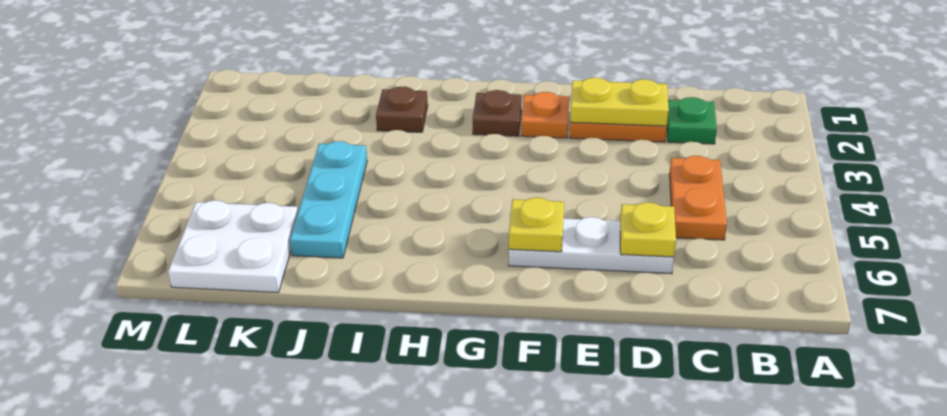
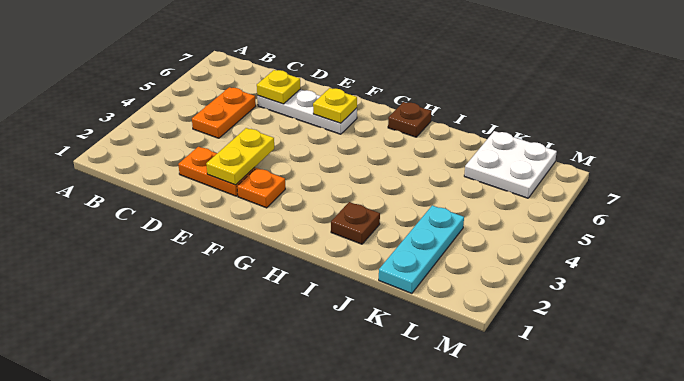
green plate C2 level 1 -> none
yellow plate D2:E2 level 2 -> yellow plate E2:E3 level 2
brown plate G2 level 1 -> brown plate H7 level 1
cyan plate J4:J6 level 1 -> cyan plate K1:K3 level 1

